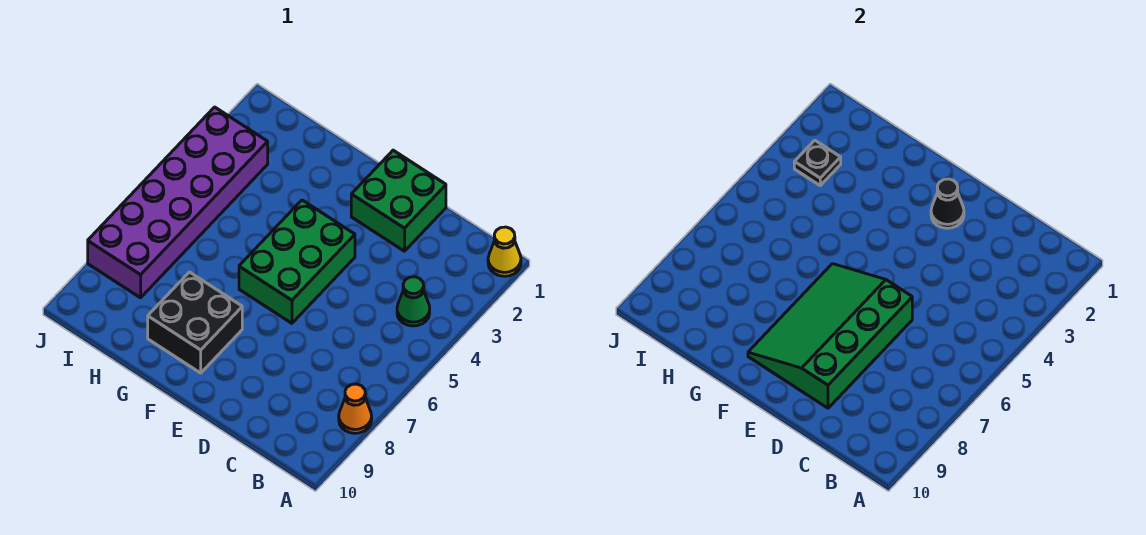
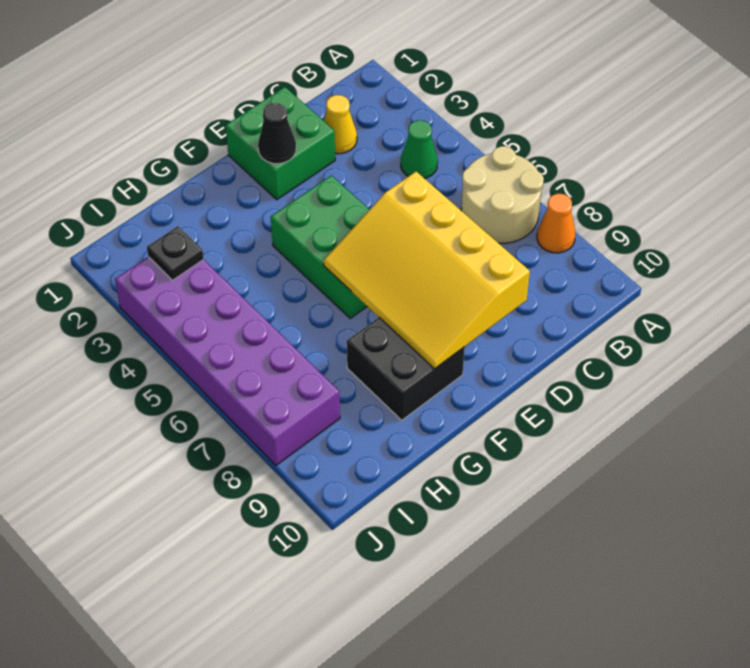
yellow cone A1 level 1 -> yellow cone C2 level 1
none -> tan round brick A6:B7 level 1
green slope D6:F9 level 2 top D -> yellow slope D6:F9 level 2 top D

